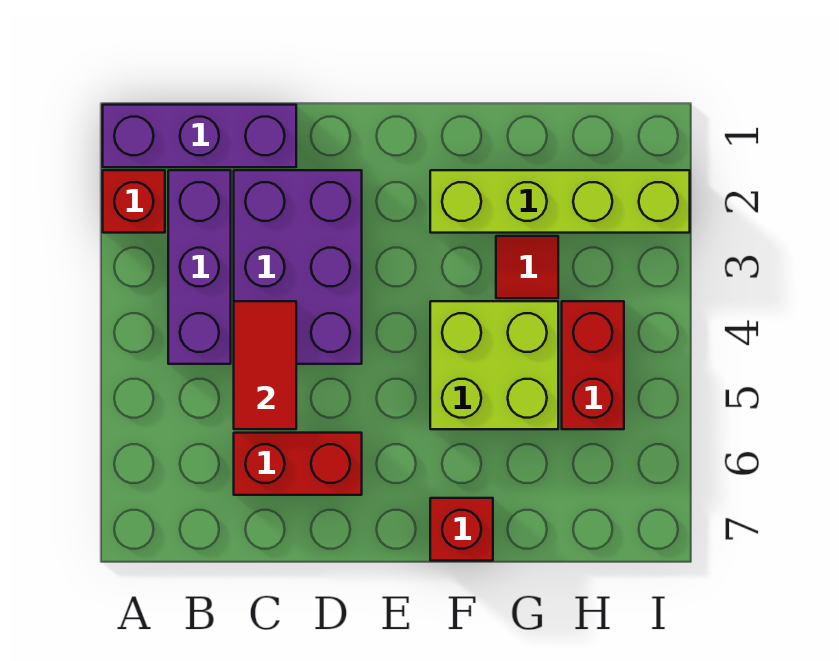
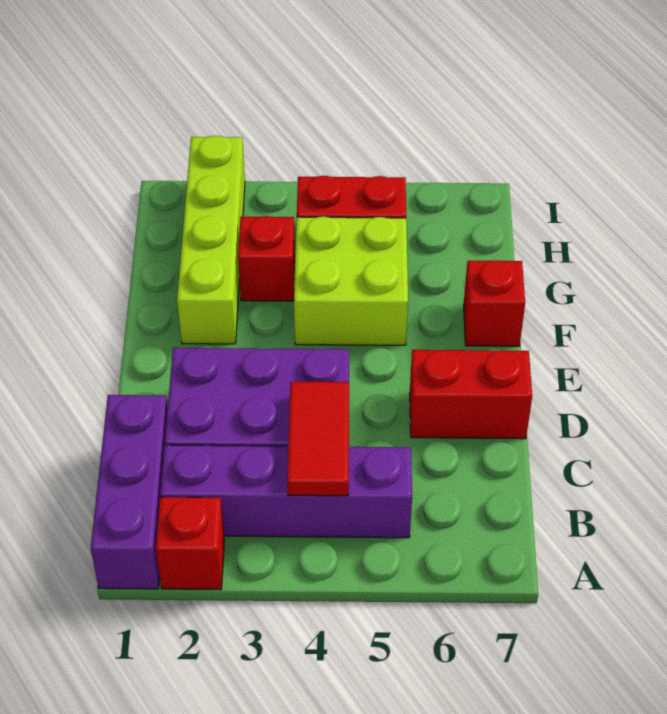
purple brick B2:B4 level 1 -> purple brick B2:B5 level 1
red tile C4:C5 level 2 -> red tile B4:C4 level 2
red brick C6:D6 level 1 -> red brick D6:D7 level 1
red tile G3 level 1 -> red brick G3 level 1

